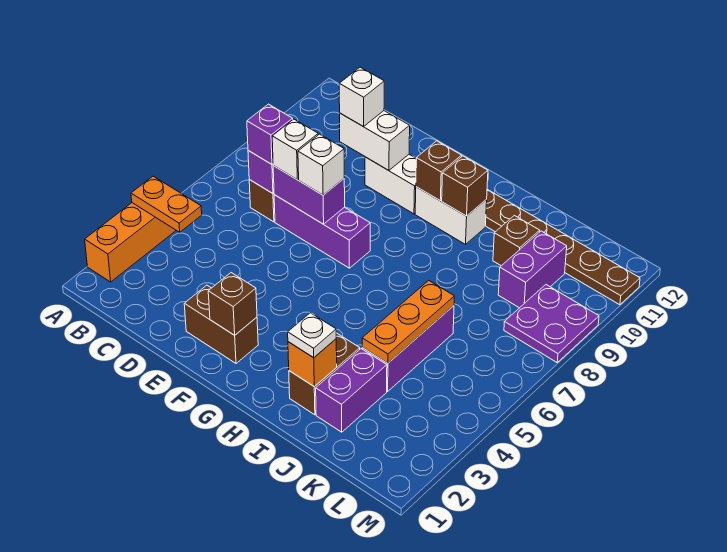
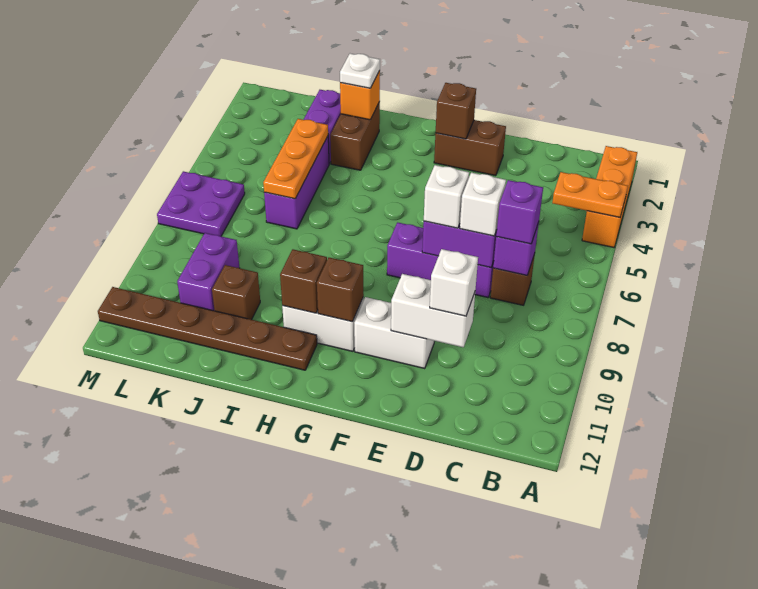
purple plate L8:M9 level 1 -> purple plate L6:M7 level 1

